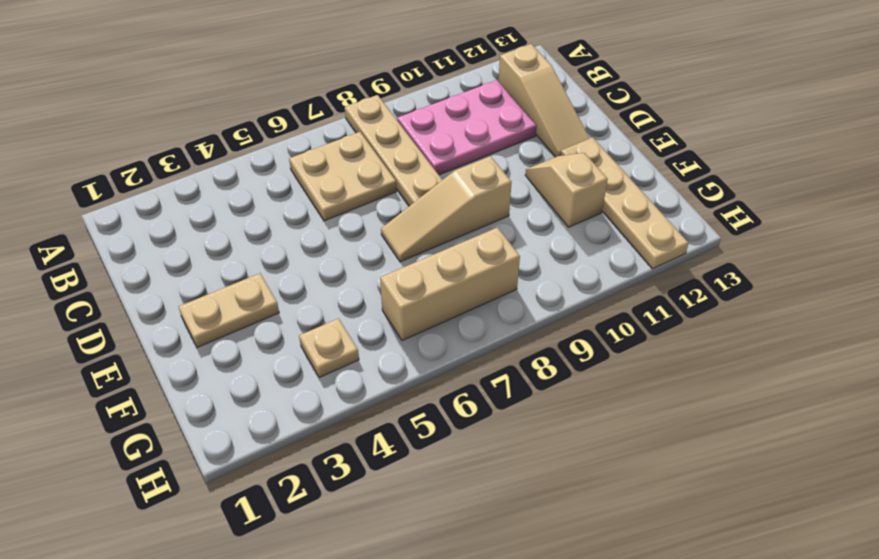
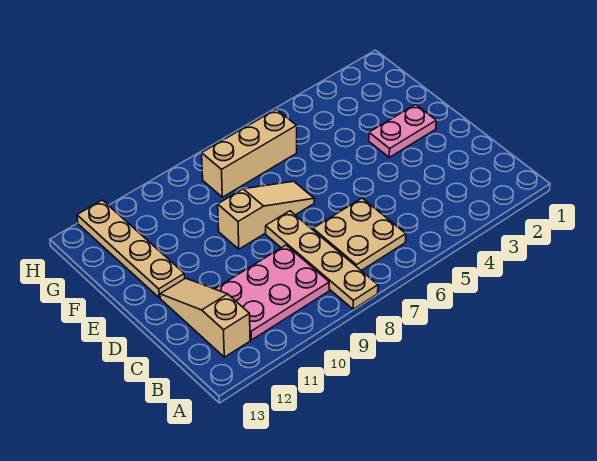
tan plate E2:E3 level 1 -> pink plate E2:E3 level 1
tan slope E11:F11 level 1 top F -> none
tan plate G4 level 1 -> none

